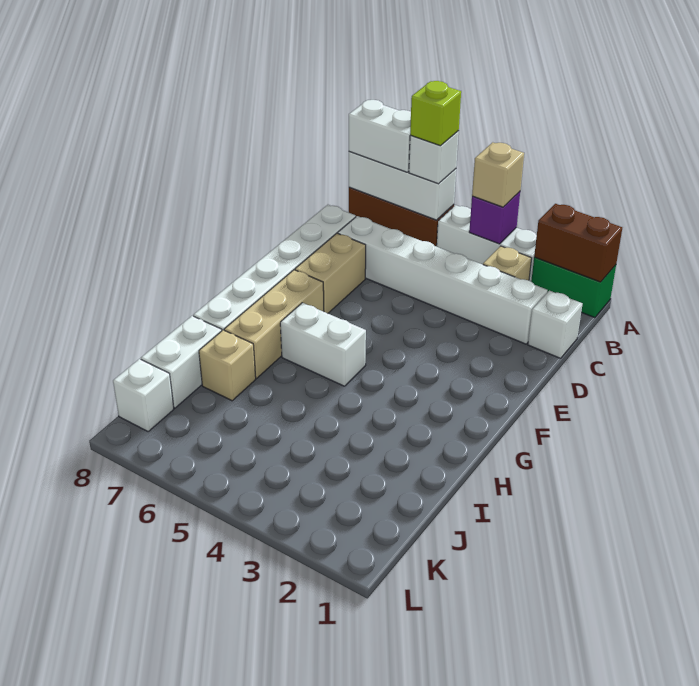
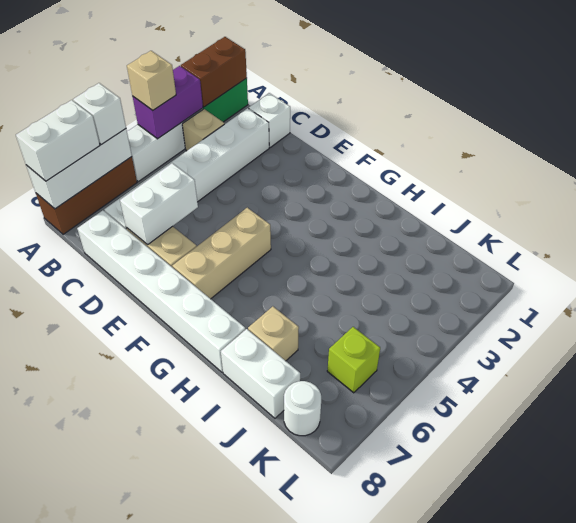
purple brick A4 level 2 -> purple brick A3:A4 level 2
lime brick A6 level 4 -> lime brick K6 level 1
tan brick F7:H7 level 1 -> tan brick F5:F7 level 1
white brick G5:G6 level 1 -> white brick D6:D7 level 2
white brick K8 level 1 -> white round brick K8 level 1

